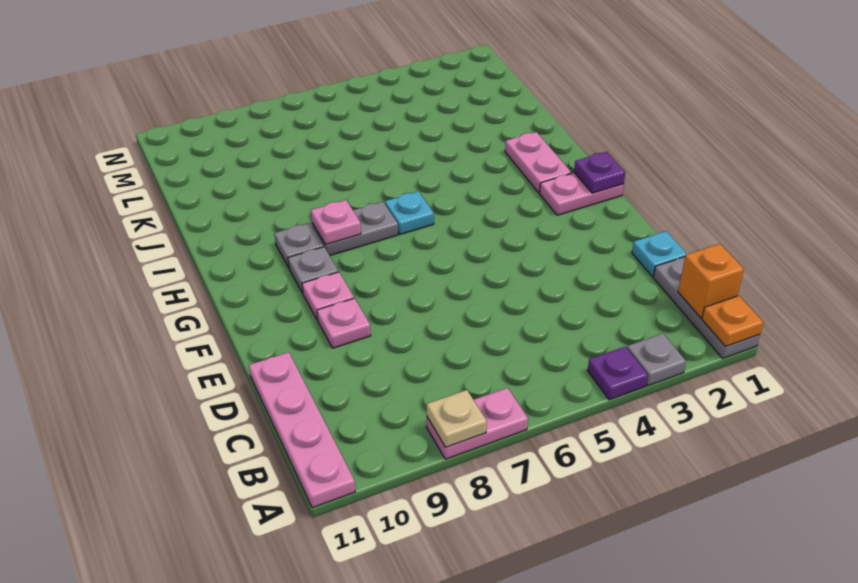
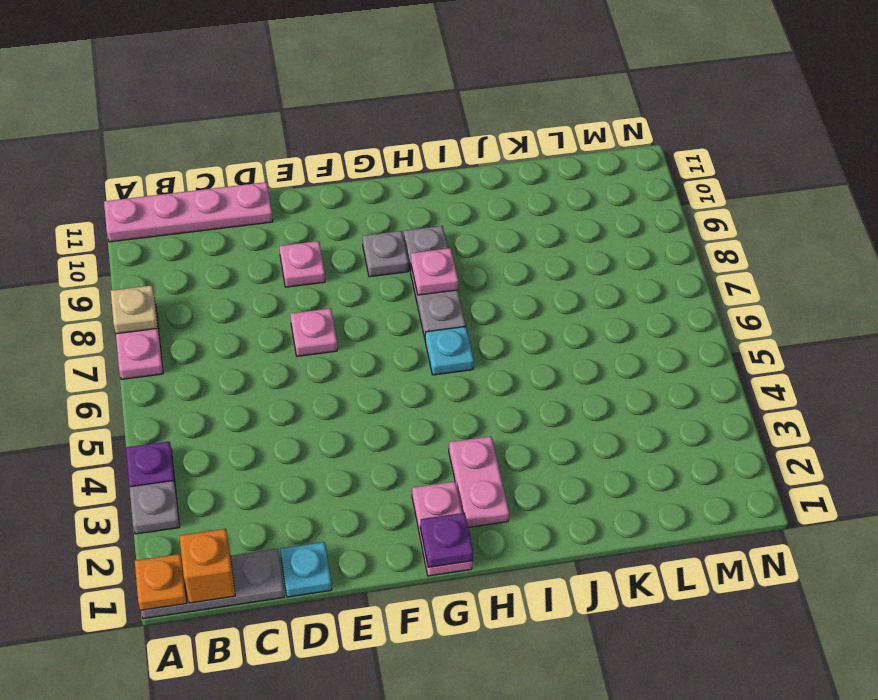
pink plate F9 level 1 -> pink plate E7 level 1
pink plate H2:I2 level 1 -> pink plate H2:H3 level 1

